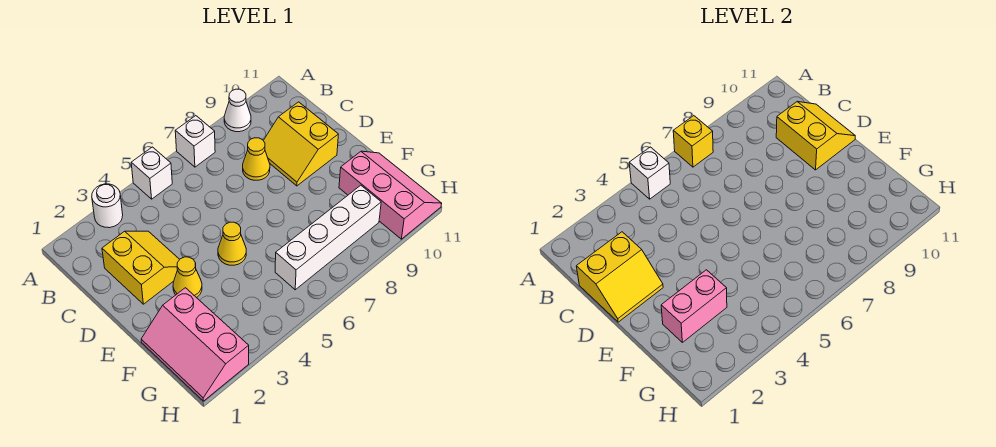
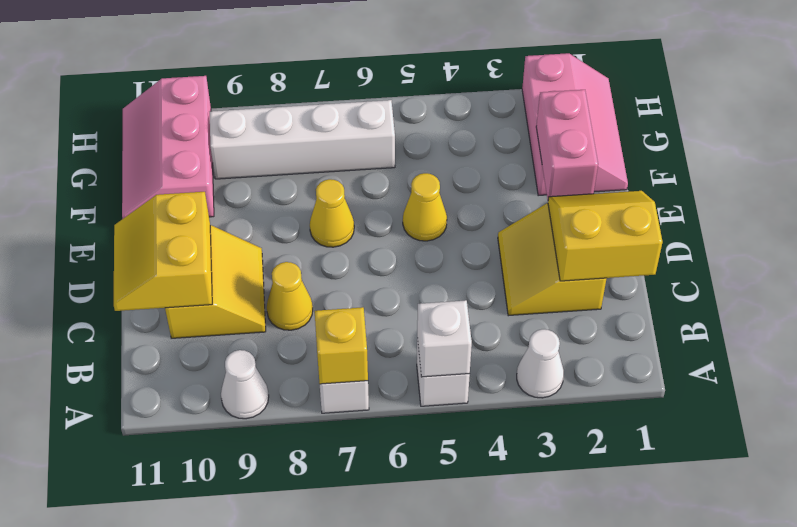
white round brick A3 level 1 -> white cone A3 level 1
yellow cone E3 level 1 -> yellow cone E7 level 1
pink brick F2:F3 level 2 -> pink brick E2:F2 level 2

